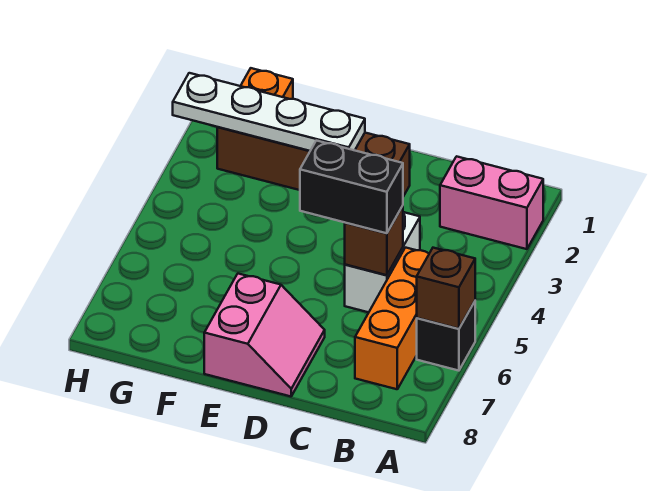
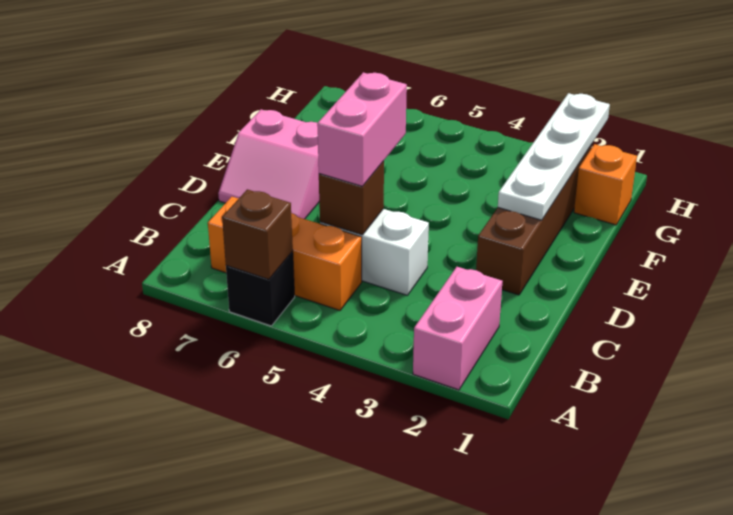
black brick C5:D5 level 3 -> pink brick C5:D5 level 3

